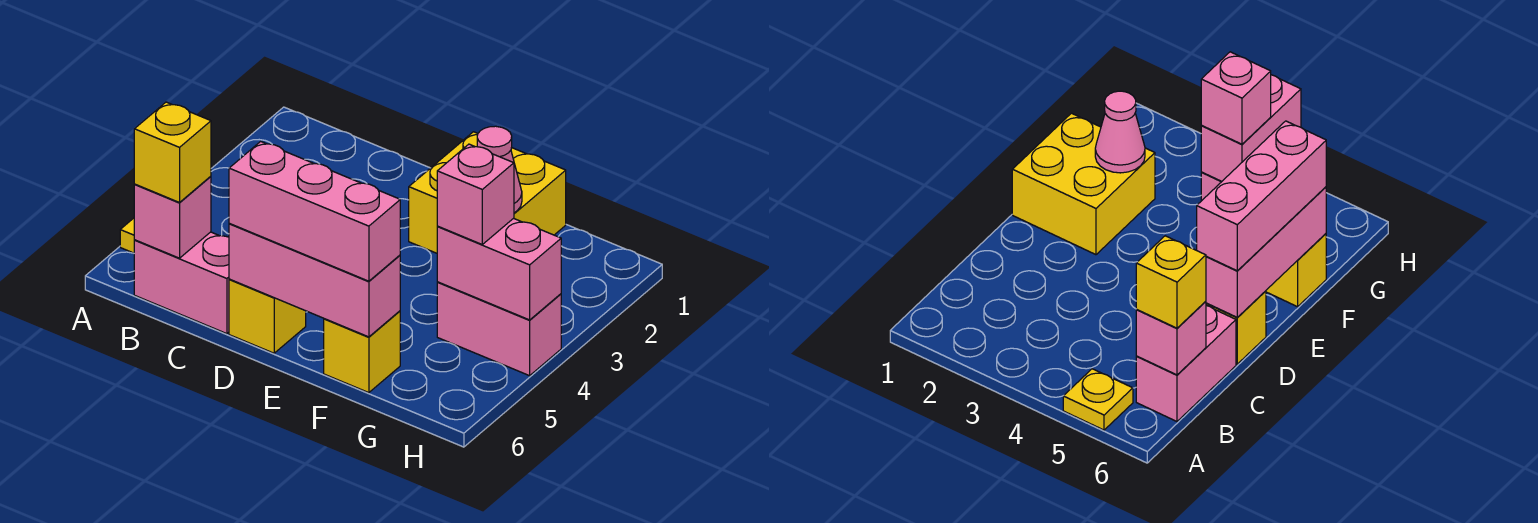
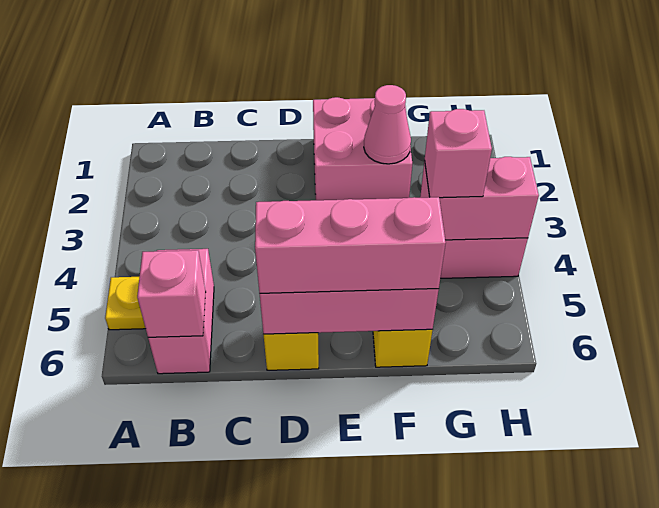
pink brick B6:C6 level 1 -> pink brick B5:B6 level 1
yellow brick B6 level 3 -> none
yellow brick E1:F2 level 1 -> pink brick E1:F2 level 1

